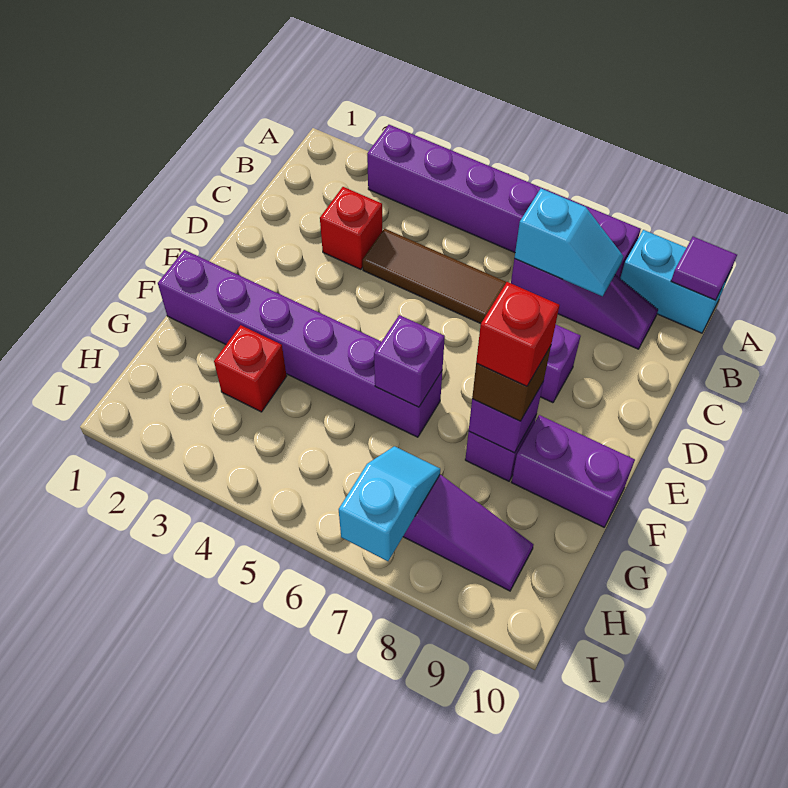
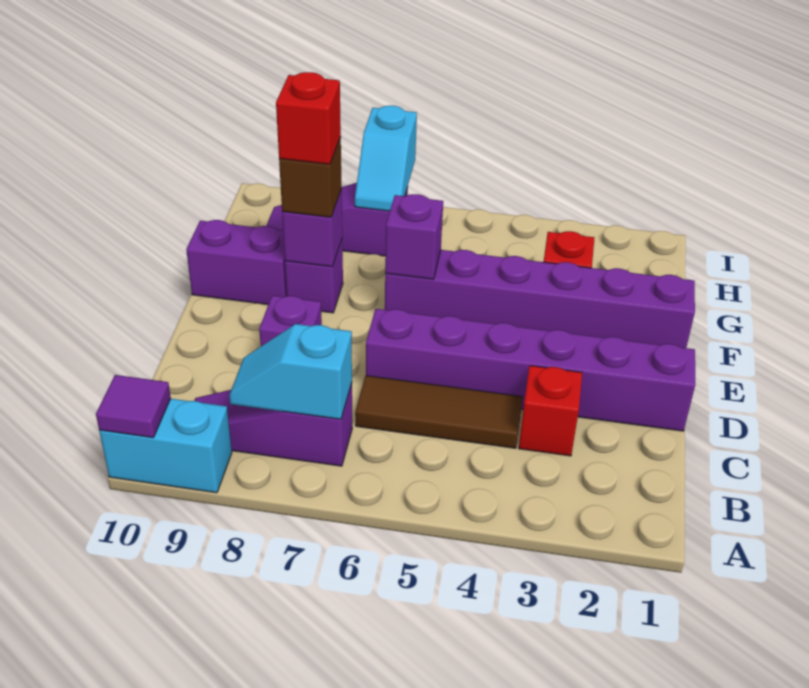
purple brick A3:A8 level 1 -> purple brick D1:D6 level 1

